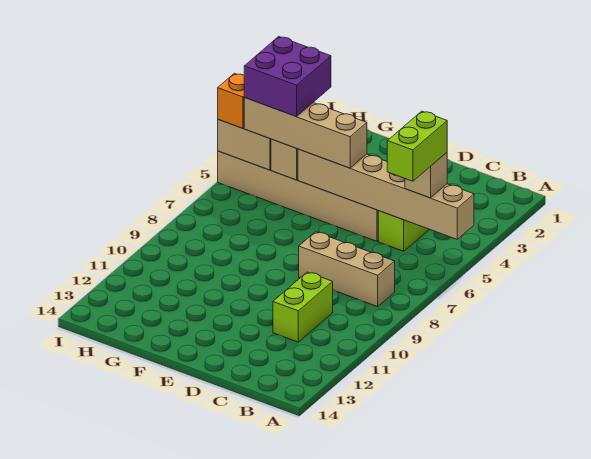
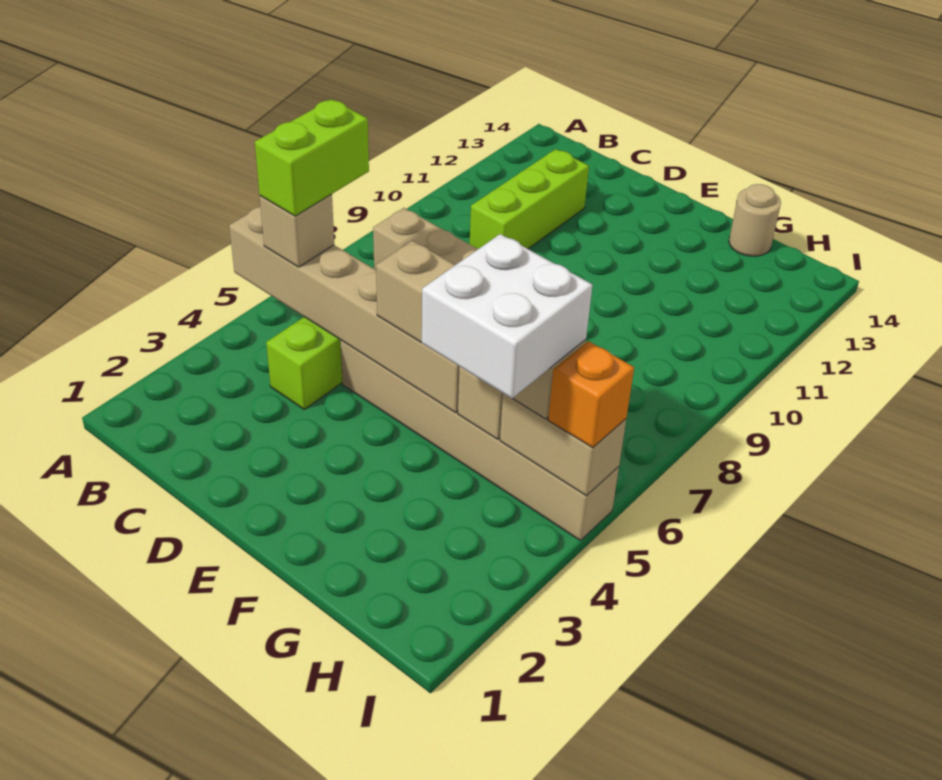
lime brick C10:C11 level 1 -> lime brick C10:C12 level 1
purple brick G4:H5 level 4 -> white brick G4:H5 level 4
none -> tan round brick G14 level 1

